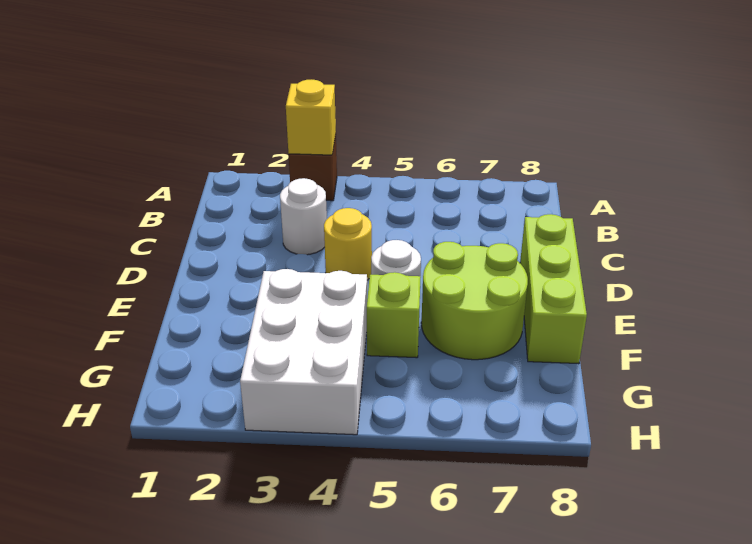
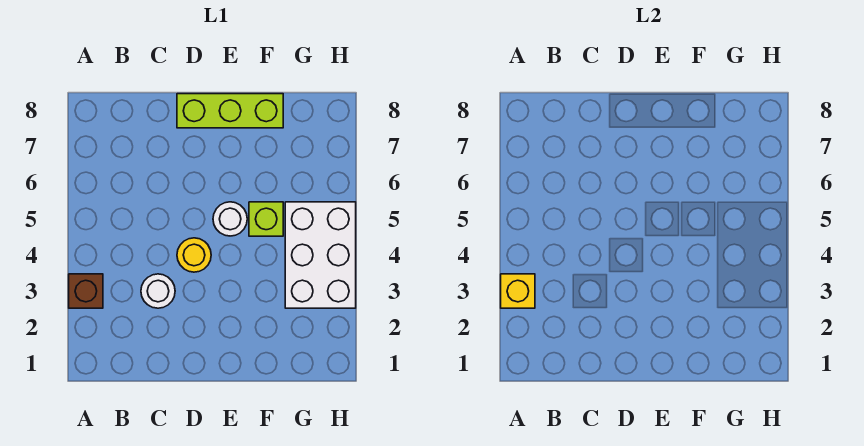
lime round brick E6:F7 level 1 -> none
white brick F3:H4 level 1 -> white brick G3:H5 level 1

